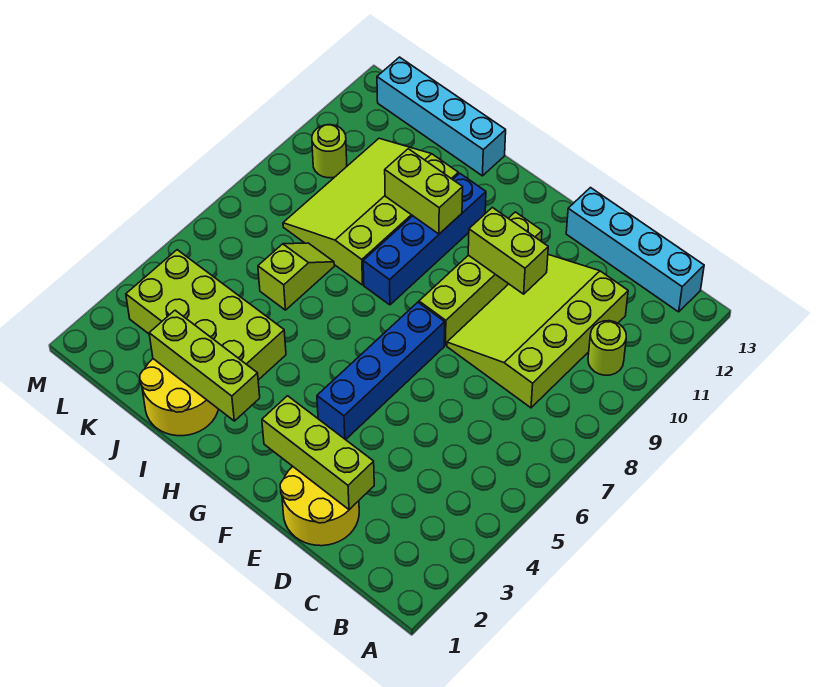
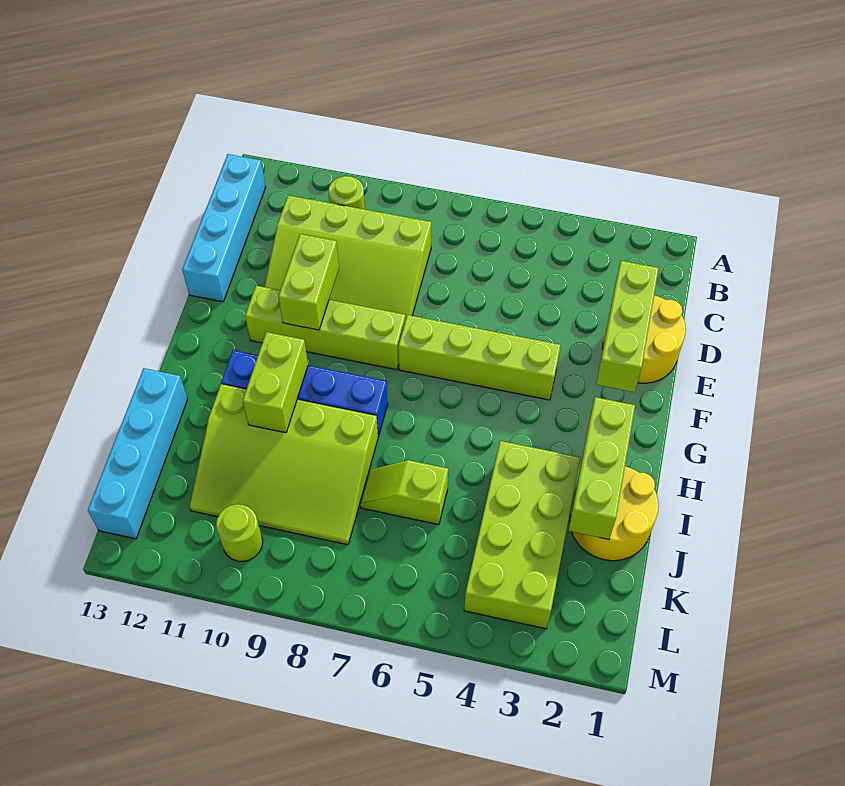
blue brick F4:F7 level 1 -> lime brick F4:F7 level 1

